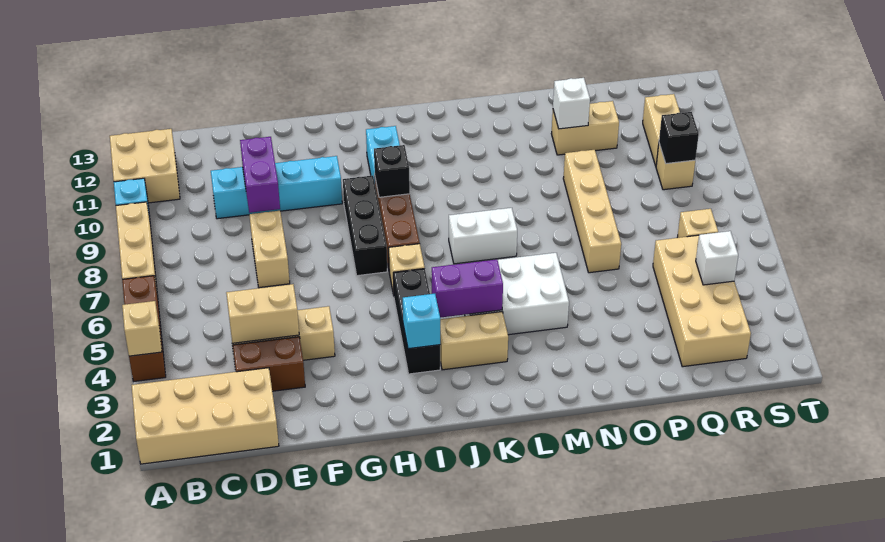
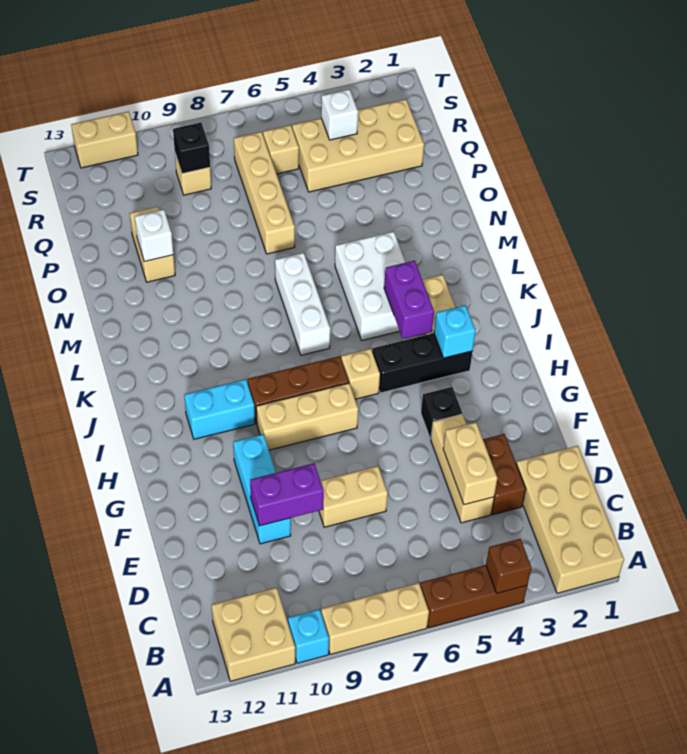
tan brick A4 level 2 -> brown brick A4 level 2
cyan brick D10:G10 level 1 -> cyan brick E10:G10 level 1
black brick H7:H9 level 1 -> tan brick H7:H9 level 1
black brick I9 level 2 -> black brick G4 level 1
white brick K7:L7 level 1 -> white brick K7:M7 level 1
tan brick O6:O9 level 1 -> tan brick O7:R7 level 1
tan brick R10:R11 level 1 -> tan brick T11:T12 level 1

